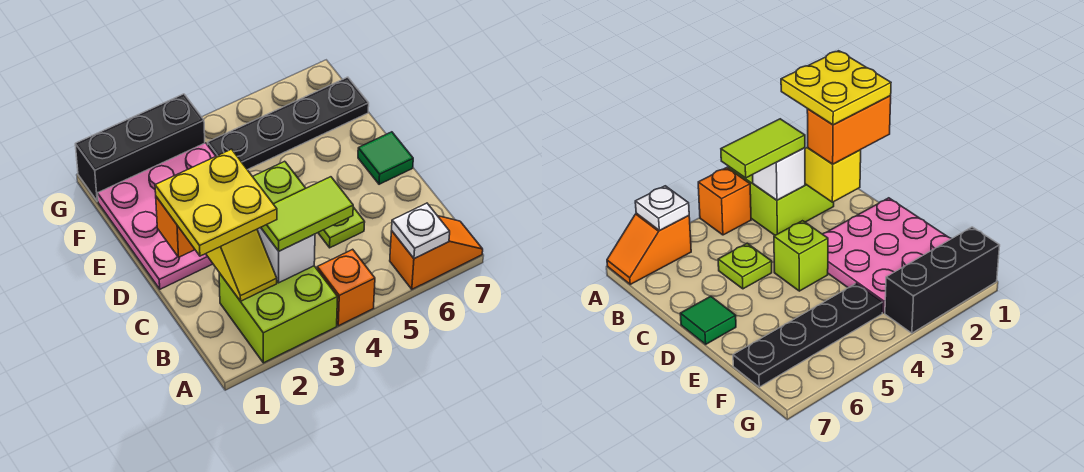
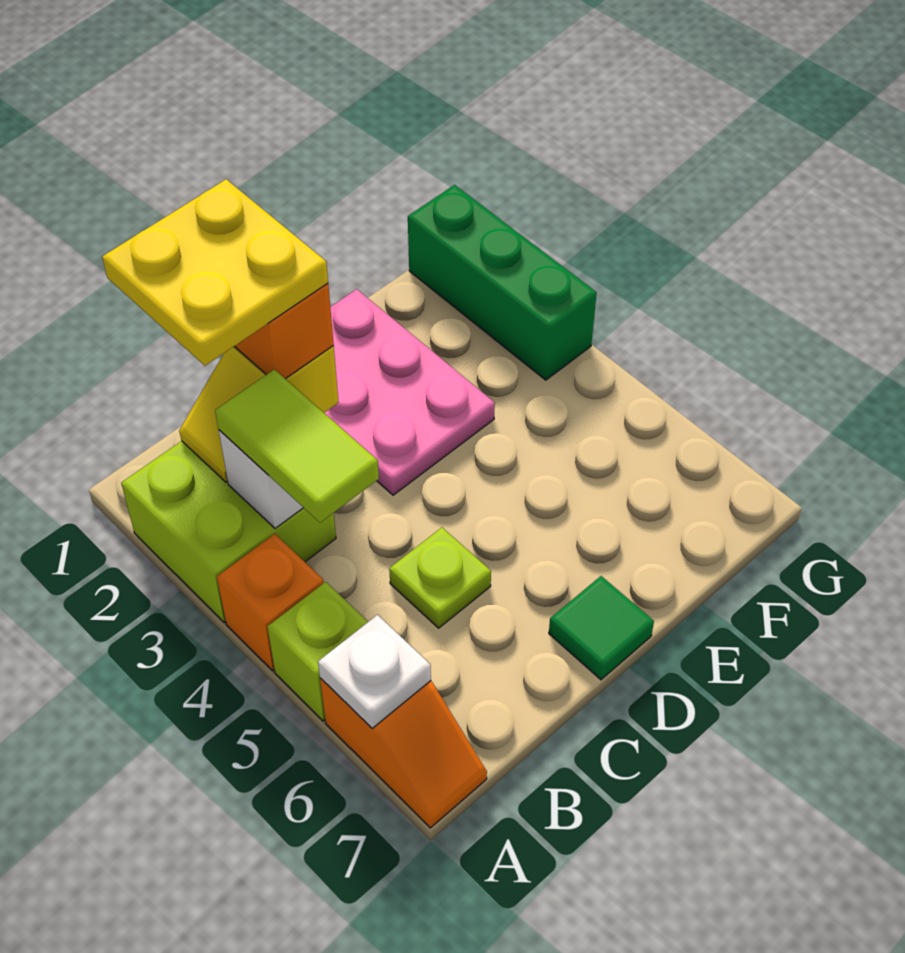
pink plate D1:F3 level 1 -> pink plate D1:E3 level 1
lime brick D4 level 1 -> lime brick A5 level 1
black plate F4:F7 level 1 -> none
black brick G1:G3 level 1 -> green brick G1:G3 level 1

